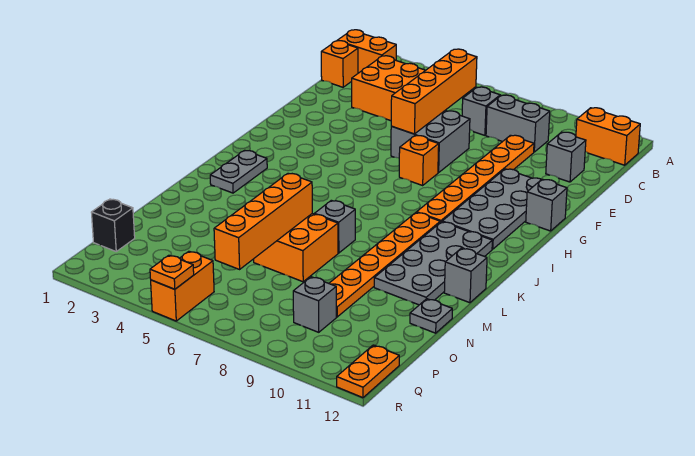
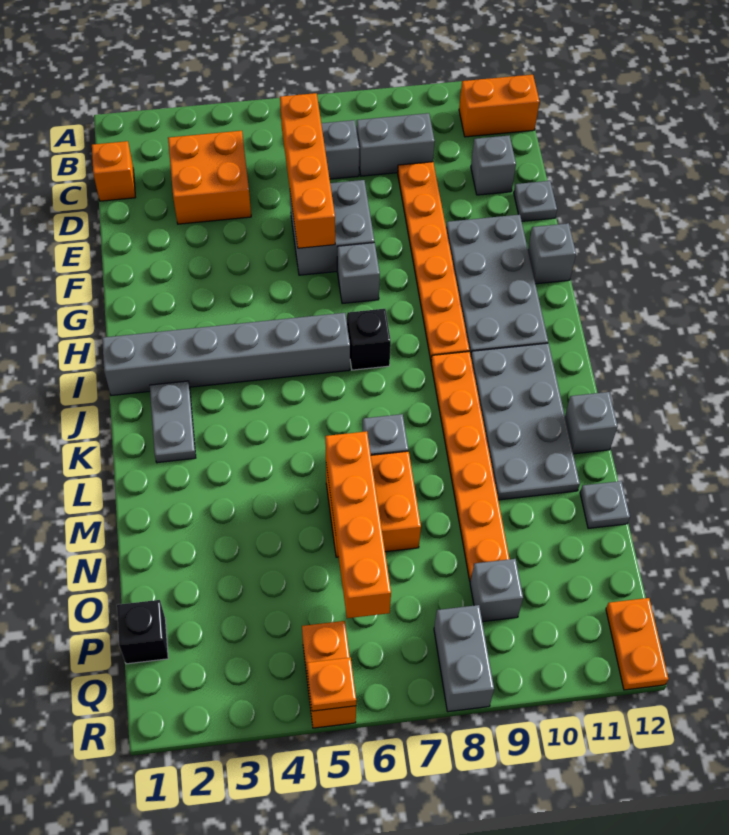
orange brick B1:B2 level 1 -> none
none -> grey plate E12 level 1
orange brick G7 level 1 -> grey brick G7 level 1
none -> grey brick I1:I6 level 1
none -> black brick I7 level 1
none -> grey brick Q8:R8 level 1

